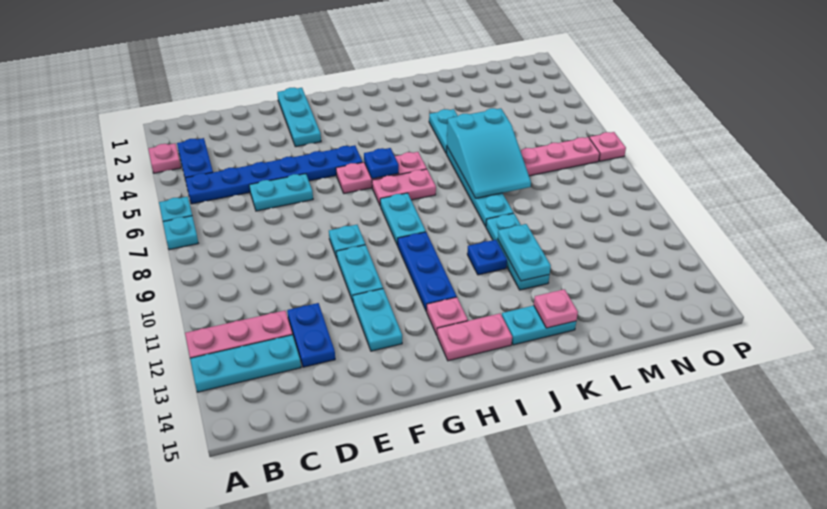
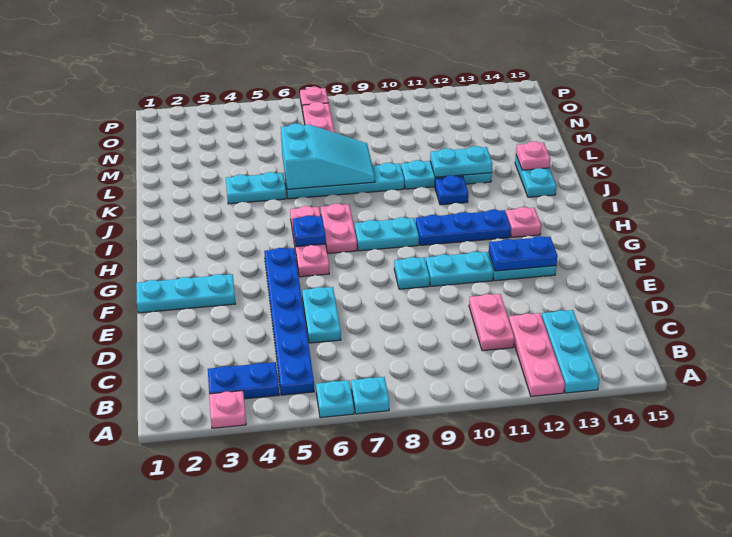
blue plate D12:D13 level 1 -> blue plate F12:F13 level 2
pink plate H14:I14 level 1 -> pink plate C11:D11 level 1

